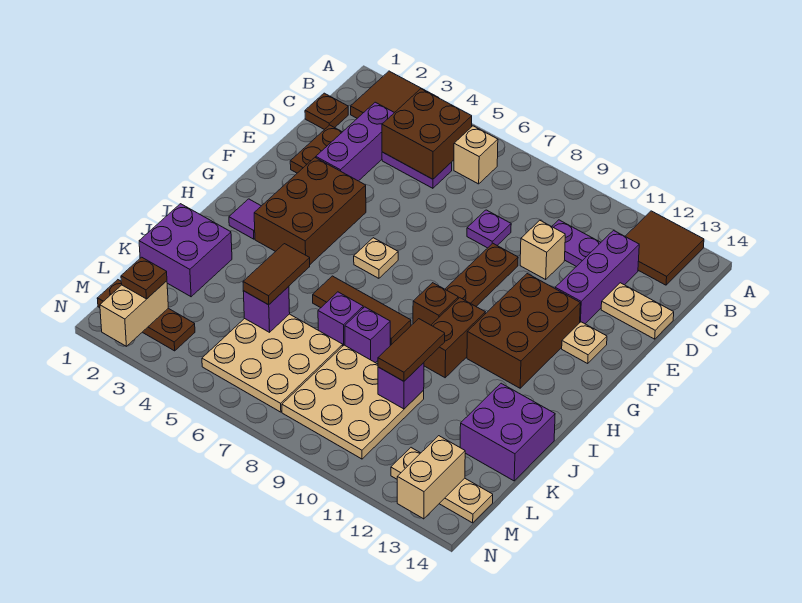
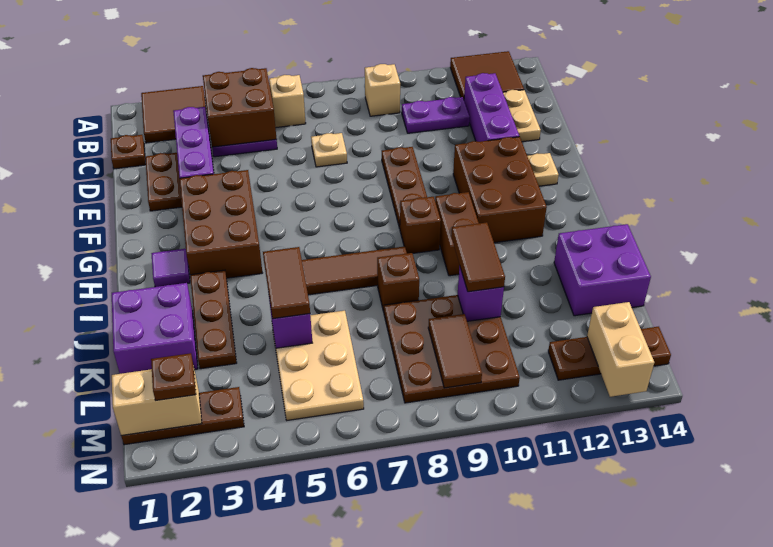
purple plate D8 level 1 -> none
tan brick D10 level 1 -> tan brick B9 level 1
tan plate D13:D14 level 1 -> tan plate C13:D13 level 1
tan plate G6 level 1 -> tan plate D7 level 1
none -> brown plate I3:K3 level 1
purple brick J7 level 1 -> none
purple brick J8 level 1 -> brown brick J8 level 1
tan plate K5:M7 level 1 -> tan plate K5:M6 level 1
tan plate K8:M10 level 1 -> brown plate K8:M10 level 1
none -> brown tile L9:M9 level 2
tan brick M2:N2 level 2 -> tan brick M1:M2 level 2
tan plate M12:M14 level 1 -> brown plate M12:M14 level 1

